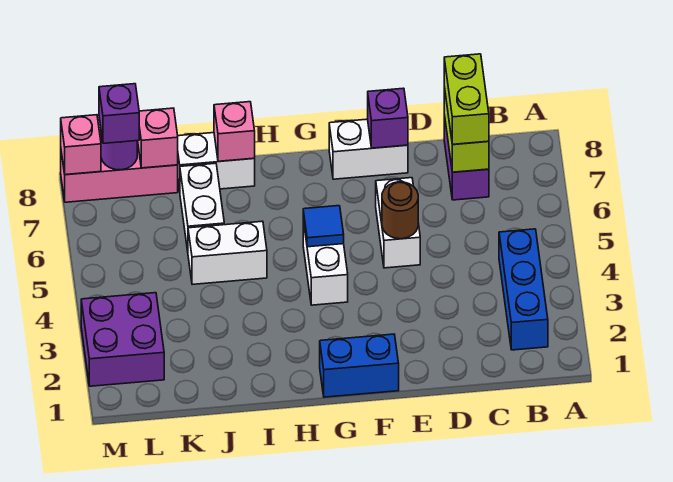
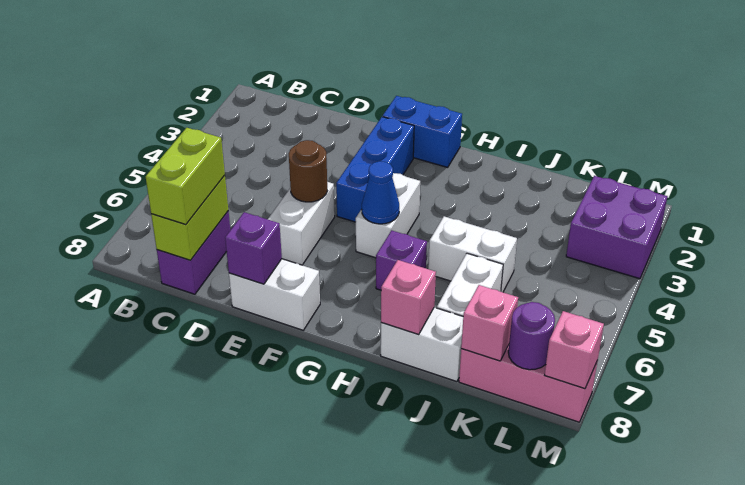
blue brick B2:B4 level 1 -> blue brick F2:F4 level 1
blue tile G5 level 2 -> blue cone G5 level 2
purple brick L8 level 3 -> purple brick H6 level 1

